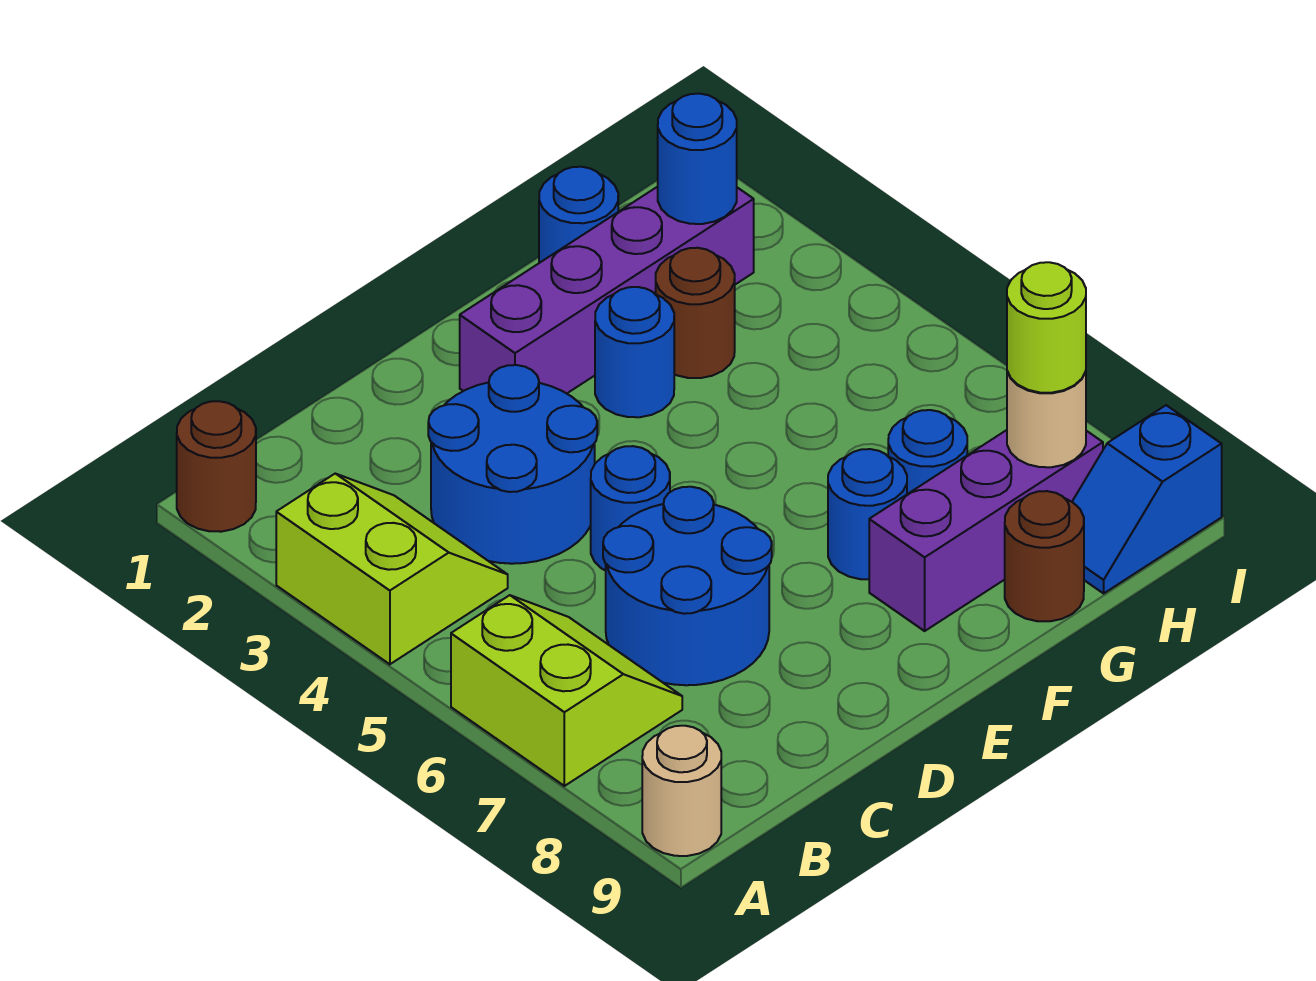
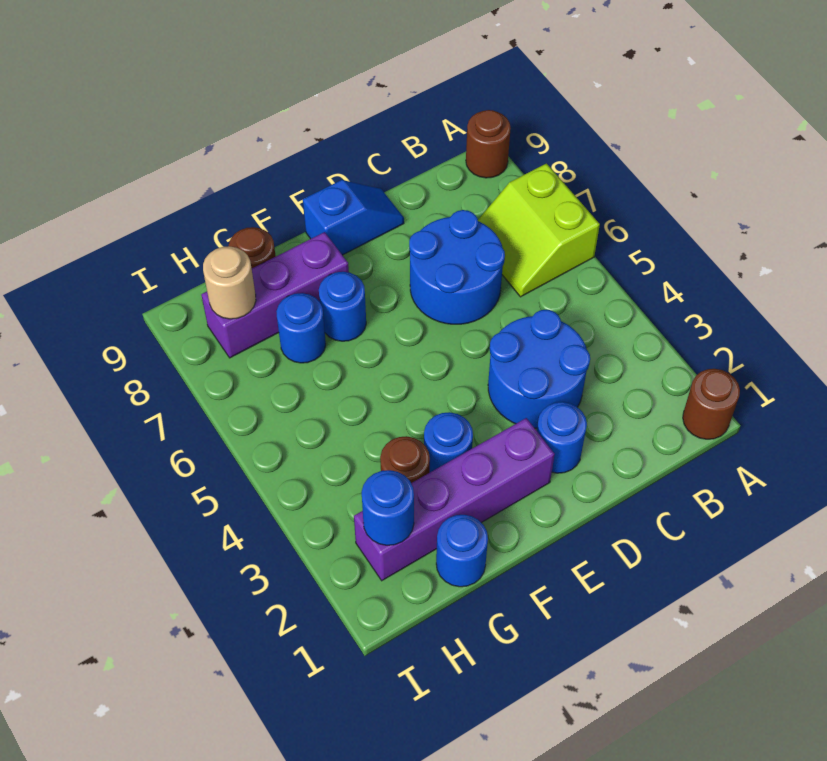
lime slope A3:B4 level 1 top A -> none
tan round brick A9 level 1 -> brown round brick A9 level 1
blue round brick D5 level 1 -> blue round brick D2 level 1
lime round brick H8 level 3 -> none
blue slope H9:I9 level 1 top I -> blue slope D9:E9 level 1 top E

